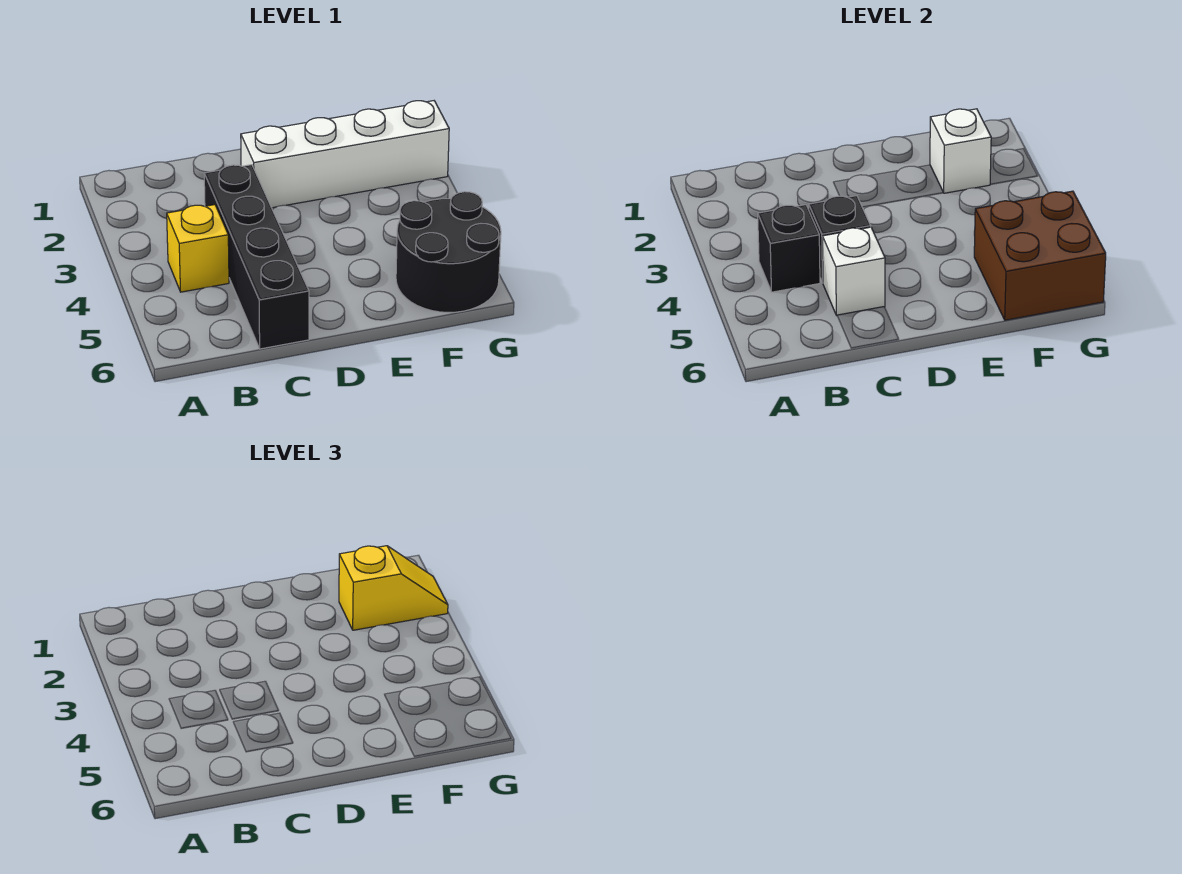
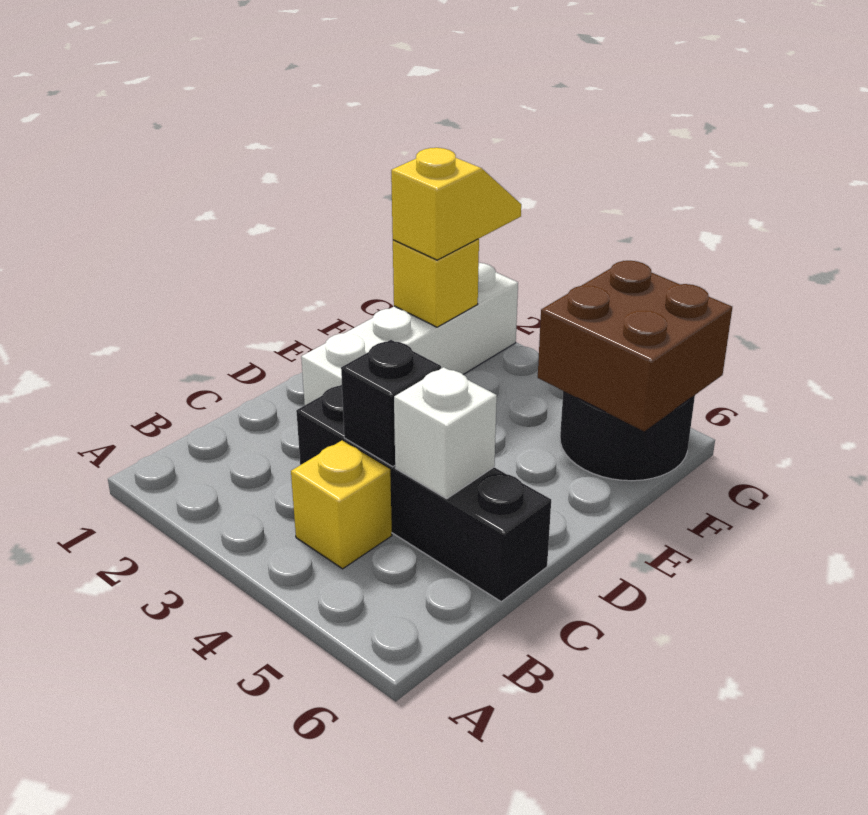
black brick B4 level 2 -> none
white brick F2 level 2 -> yellow brick F2 level 2

